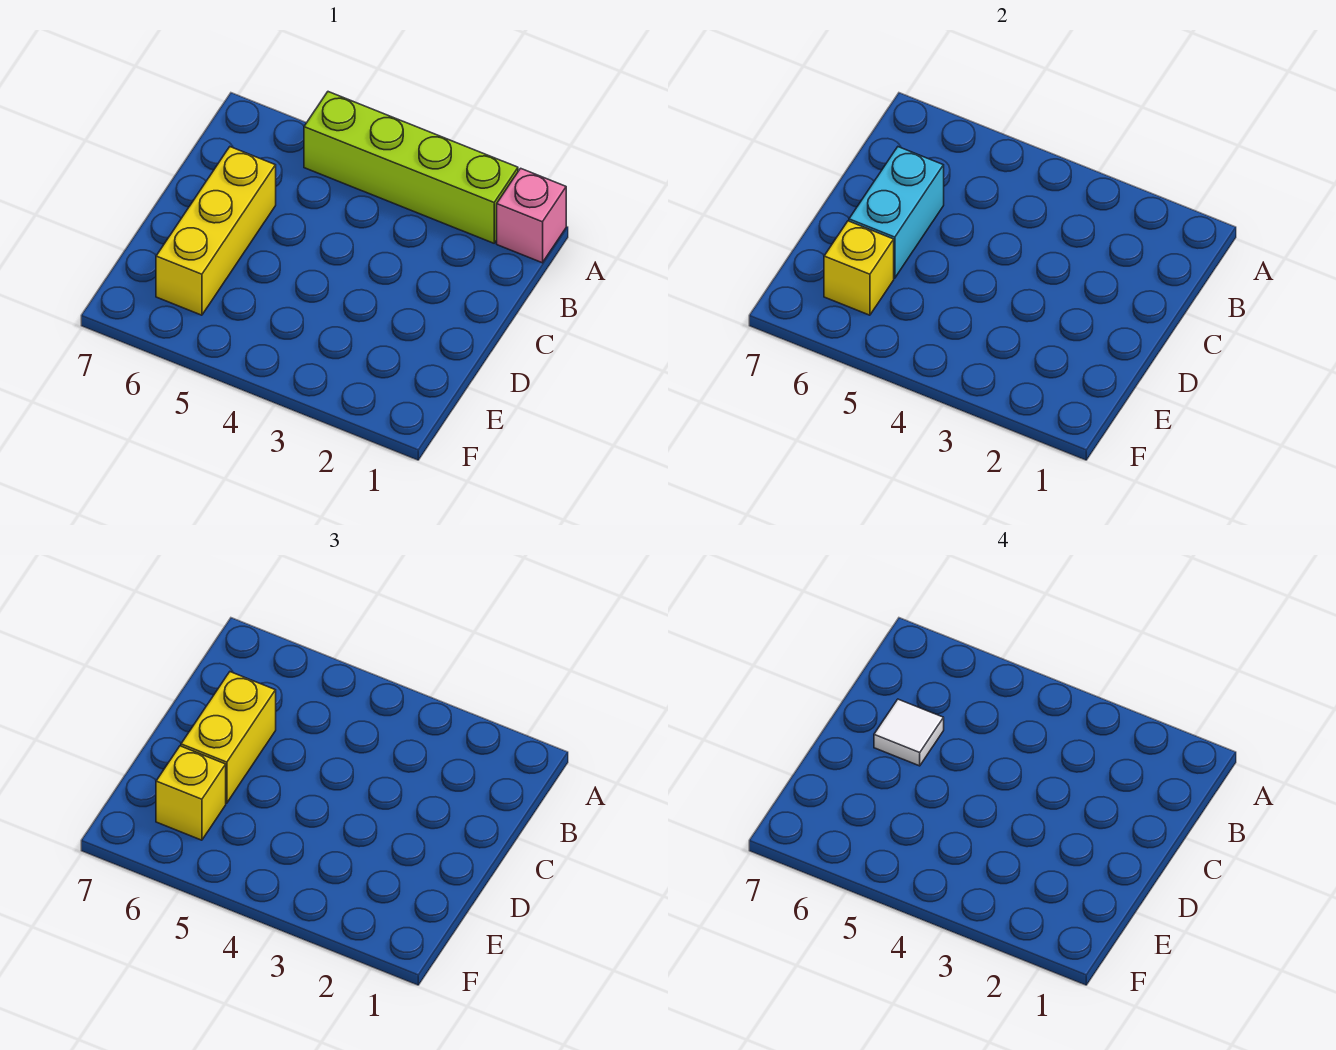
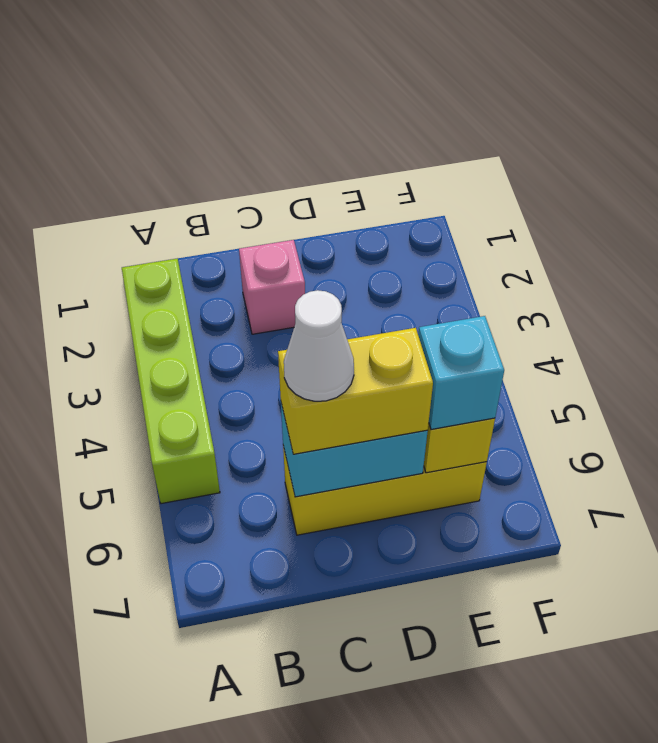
pink brick A1 level 1 -> pink brick C2 level 1
white tile C6 level 4 -> white cone C6 level 4
yellow brick E6 level 3 -> cyan brick E6 level 3

